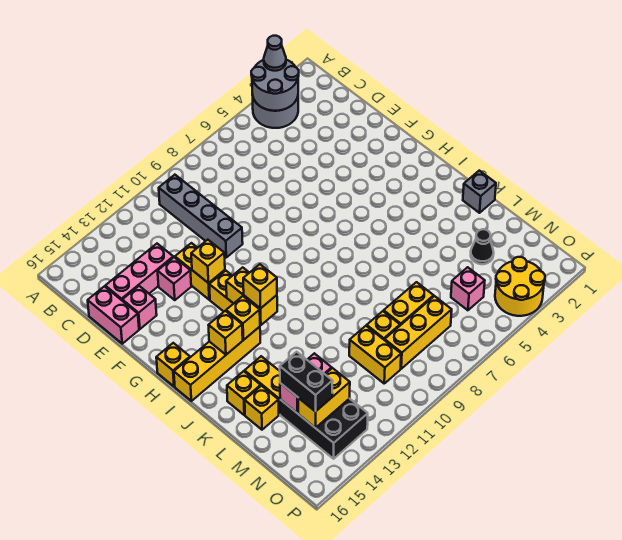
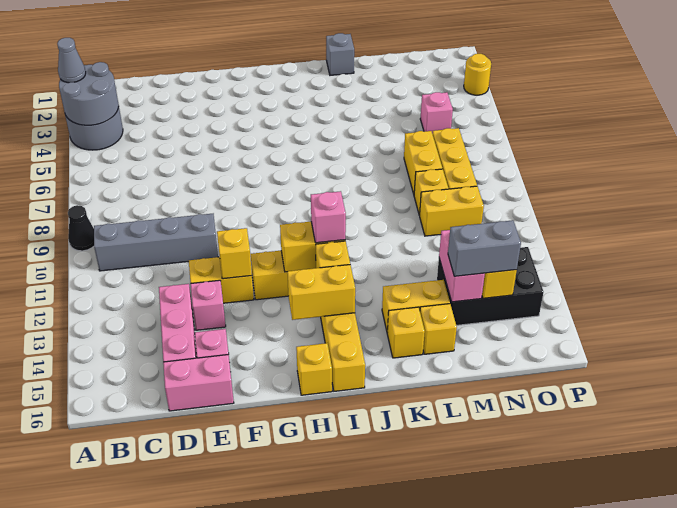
yellow brick I12 level 3 -> pink brick I12 level 3
yellow brick I14 level 2 -> yellow brick H14:I14 level 2
black cone M3 level 1 -> black cone A9 level 1
black brick M14:N14 level 3 -> grey brick M14:N14 level 3
yellow round brick O3:P4 level 1 -> yellow round brick P3 level 1

